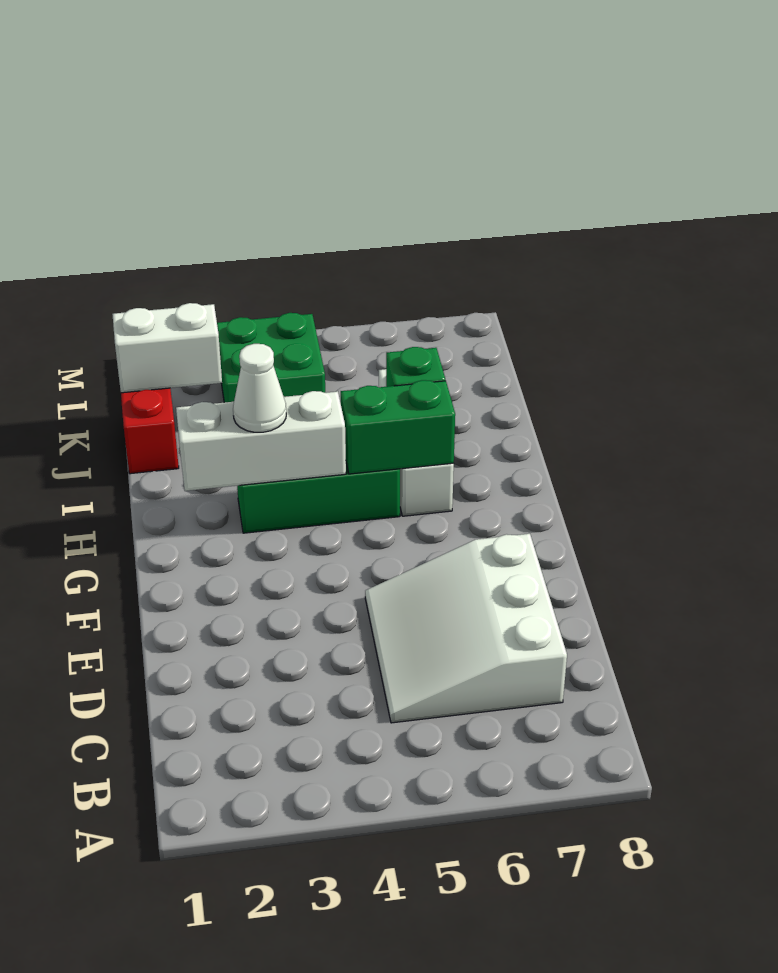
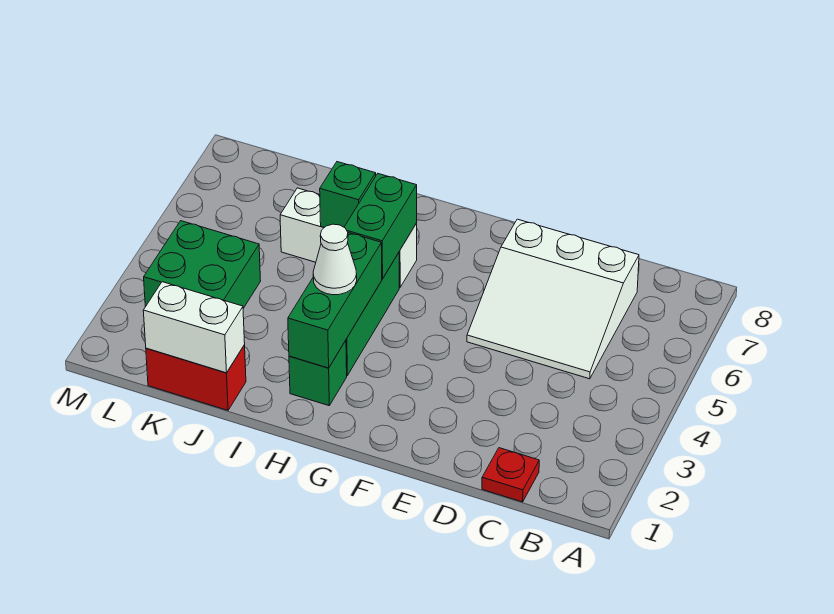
none -> red plate C1 level 1
none -> green brick H2 level 1
white brick H2:H4 level 2 -> green brick H2:H4 level 2
white brick K1:K2 level 2 -> white brick J1:K1 level 2

